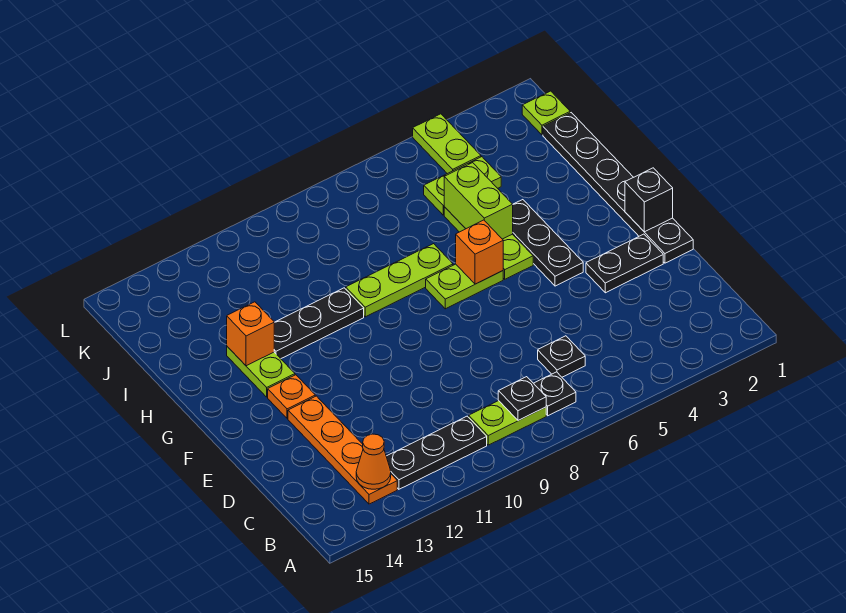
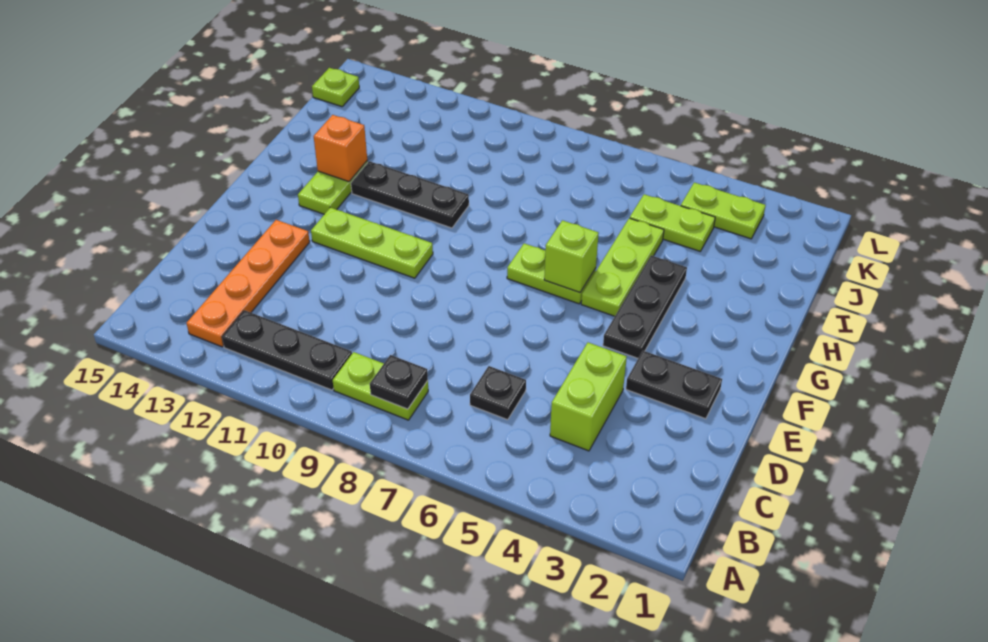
black plate B7 level 1 -> none
orange cone B13 level 2 -> none
black plate E1:J1 level 1 -> none
black brick F1 level 2 -> none
orange plate F13 level 1 -> none
orange brick G6 level 2 -> lime brick G6 level 2
lime brick H5:I5 level 2 -> lime brick C4:D4 level 1
lime plate H7:H9 level 1 -> lime plate F10:F12 level 1
lime plate K1 level 1 -> lime plate K15 level 1
lime plate K4:L4 level 1 -> lime plate K3:K4 level 1

